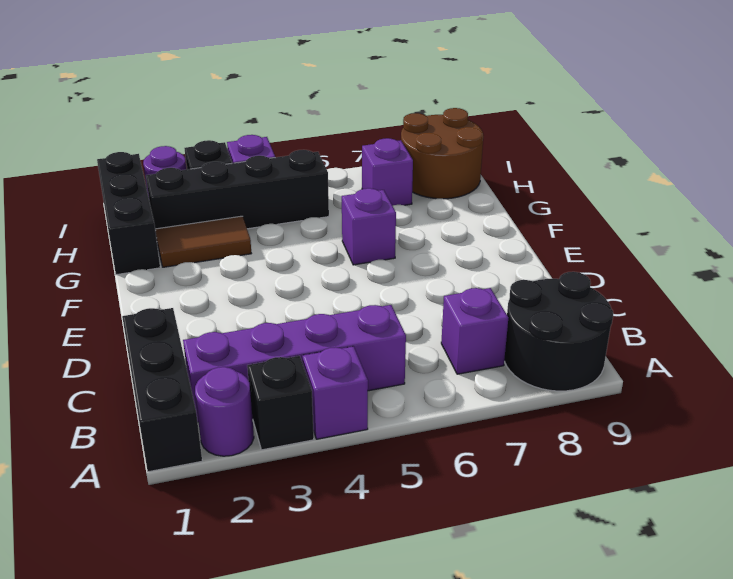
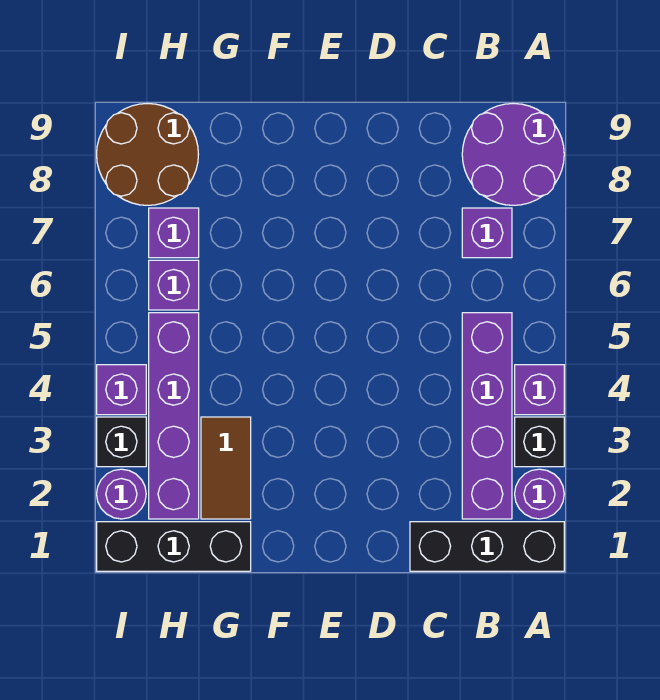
black round brick A8:B9 level 1 -> purple round brick A8:B9 level 1
purple brick F6 level 1 -> purple brick H6 level 1
black brick H2:H5 level 1 -> purple brick H2:H5 level 1

